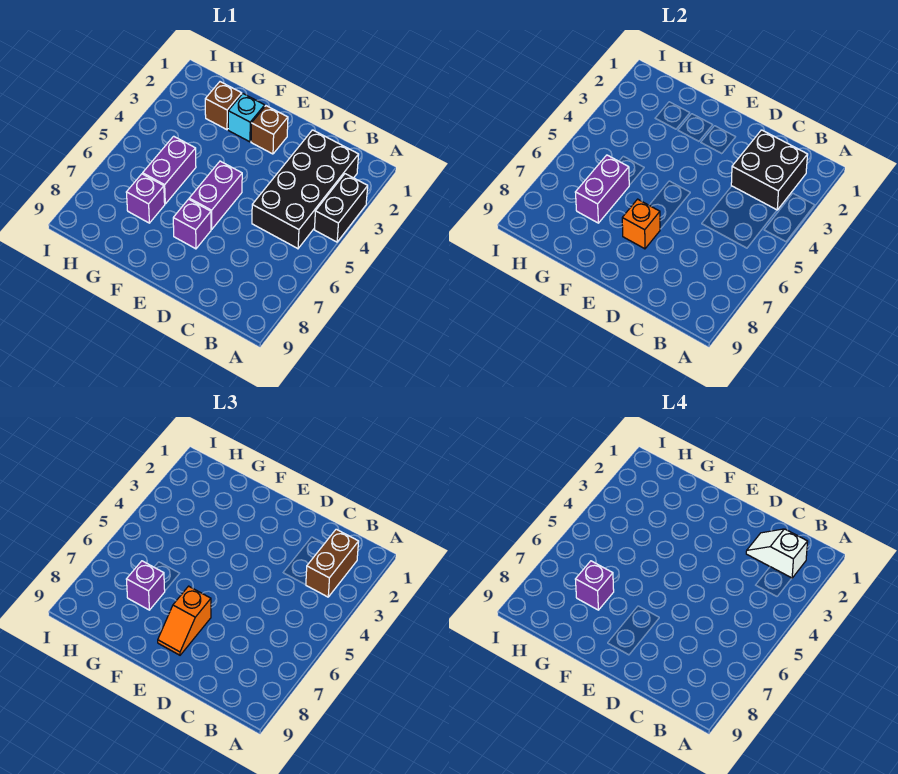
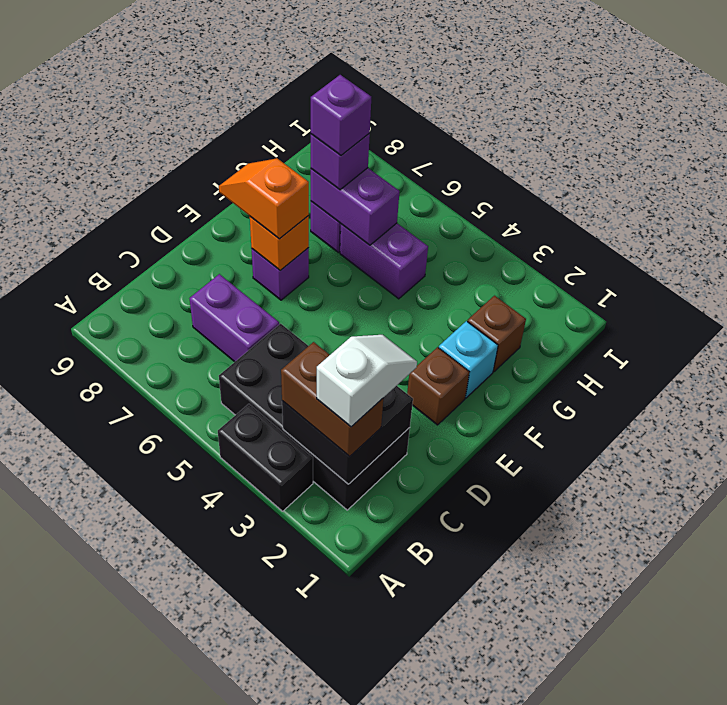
purple brick E5:E6 level 1 -> purple brick C6:C7 level 1

